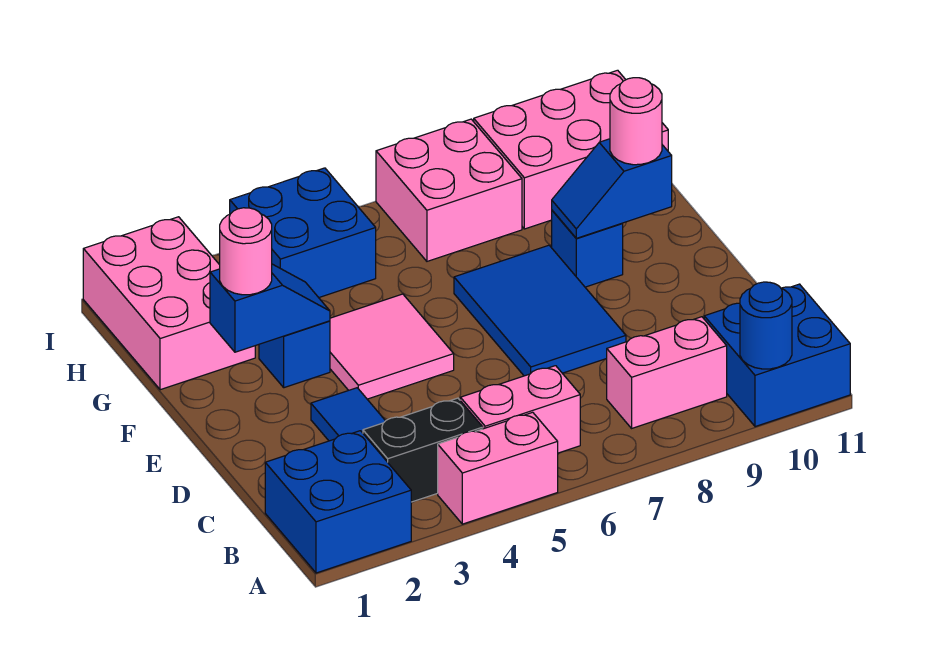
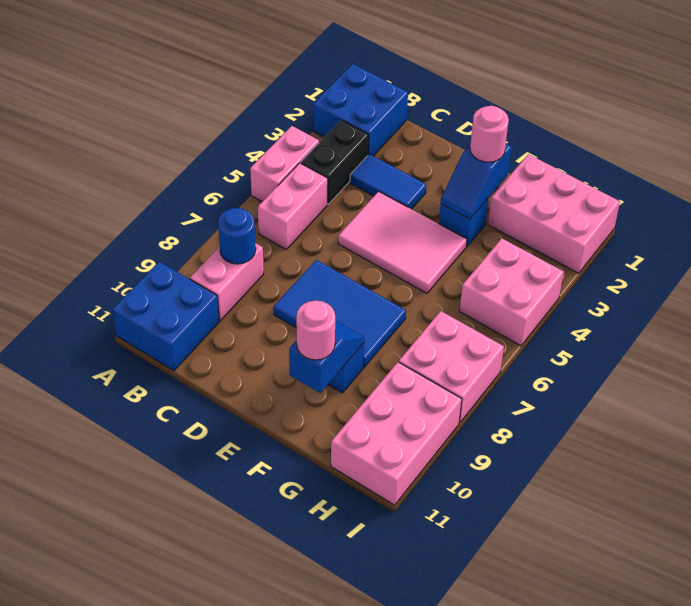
blue round brick A10 level 2 -> blue round brick B8 level 2
pink tile E4:F5 level 1 -> pink tile D4:F5 level 1
blue brick H4:I5 level 1 -> pink brick H4:I5 level 1

